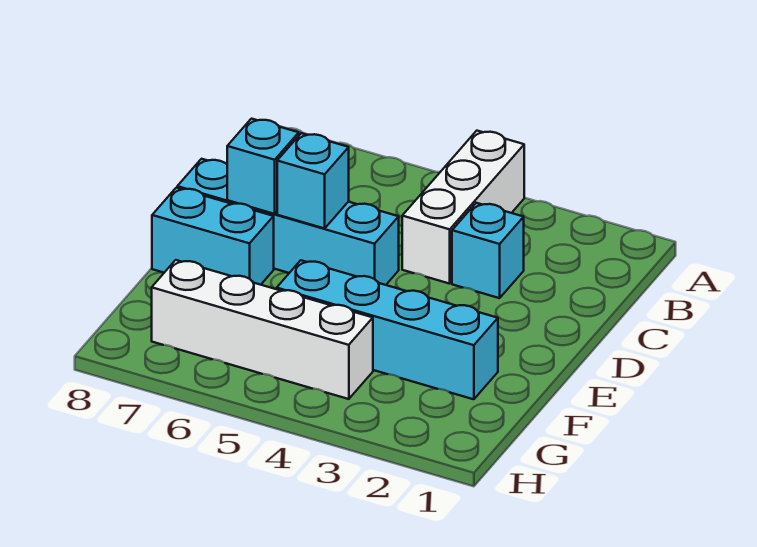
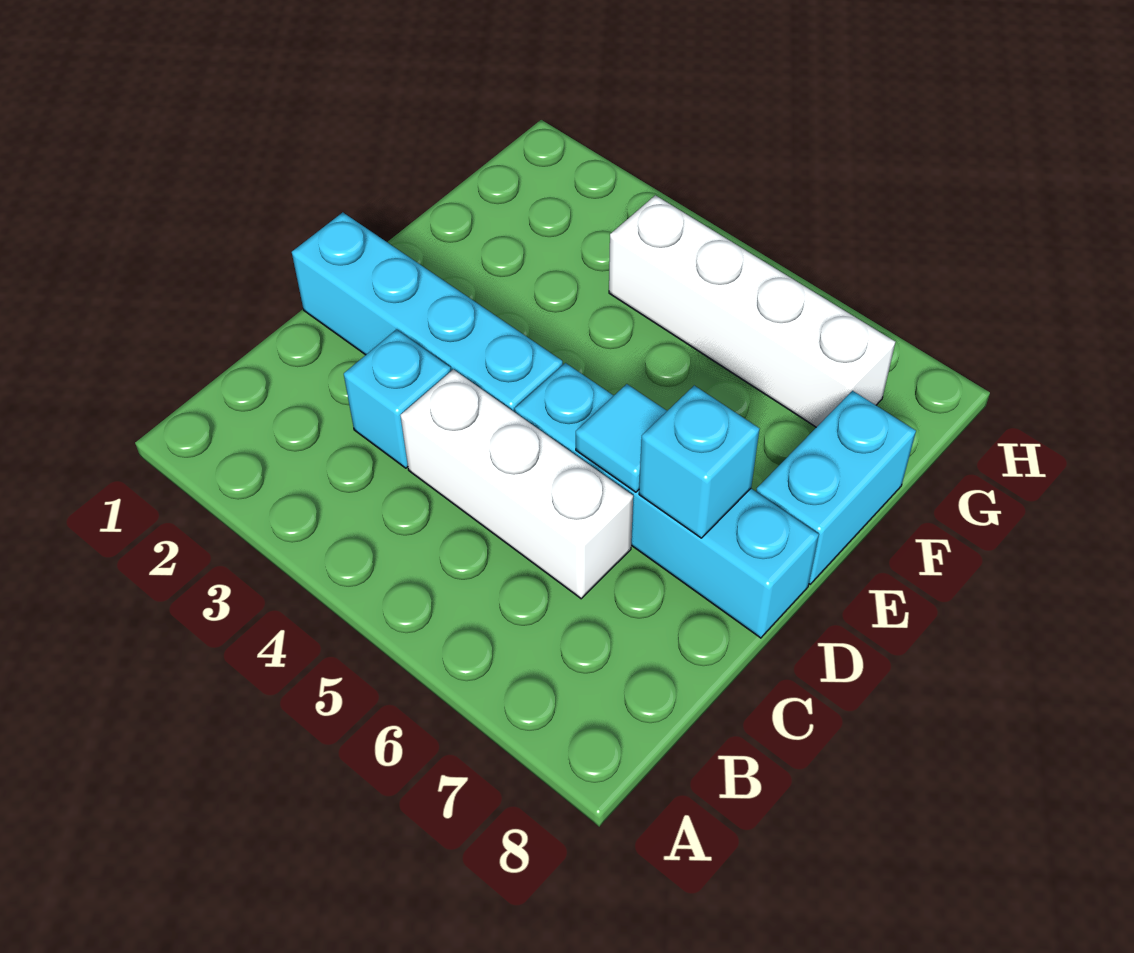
white brick A4:C4 level 1 -> white brick C4:C6 level 1
cyan brick D6 level 2 -> cyan tile D6 level 2
cyan brick E7:E8 level 1 -> cyan brick E8:F8 level 1
cyan brick F2:F5 level 1 -> cyan brick D1:D4 level 1

